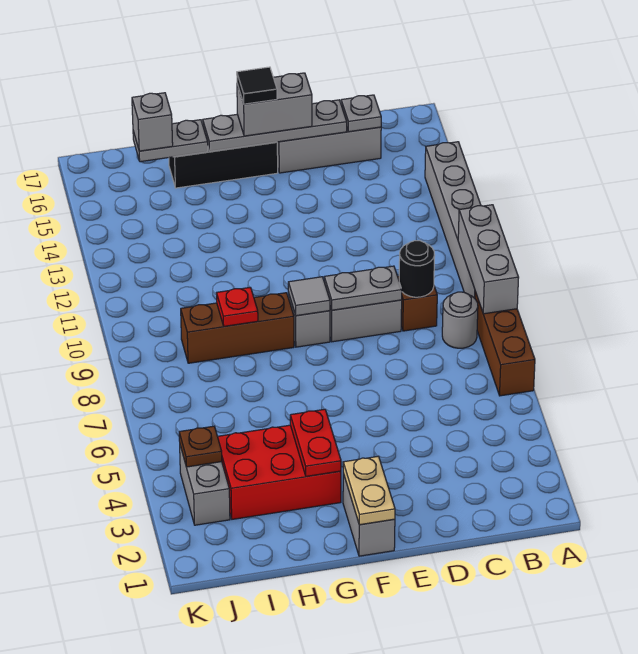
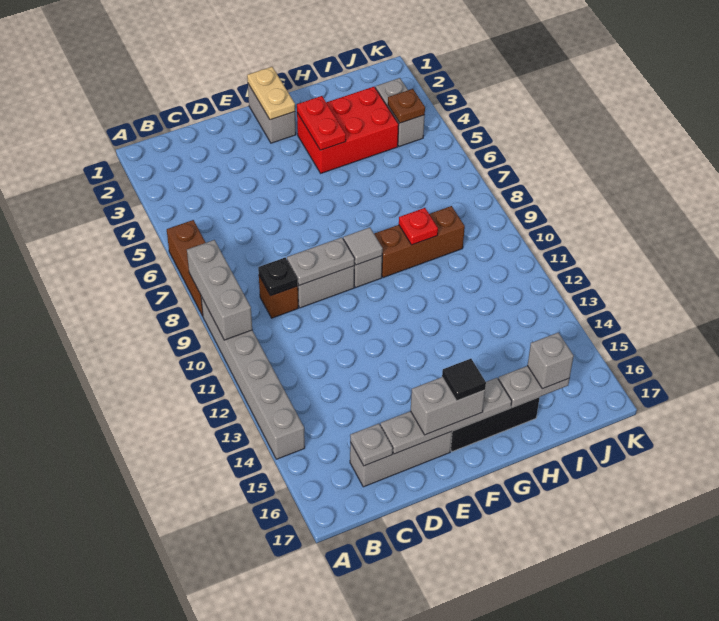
grey round brick B8 level 1 -> none
black round brick C9 level 2 -> black plate C9 level 2

